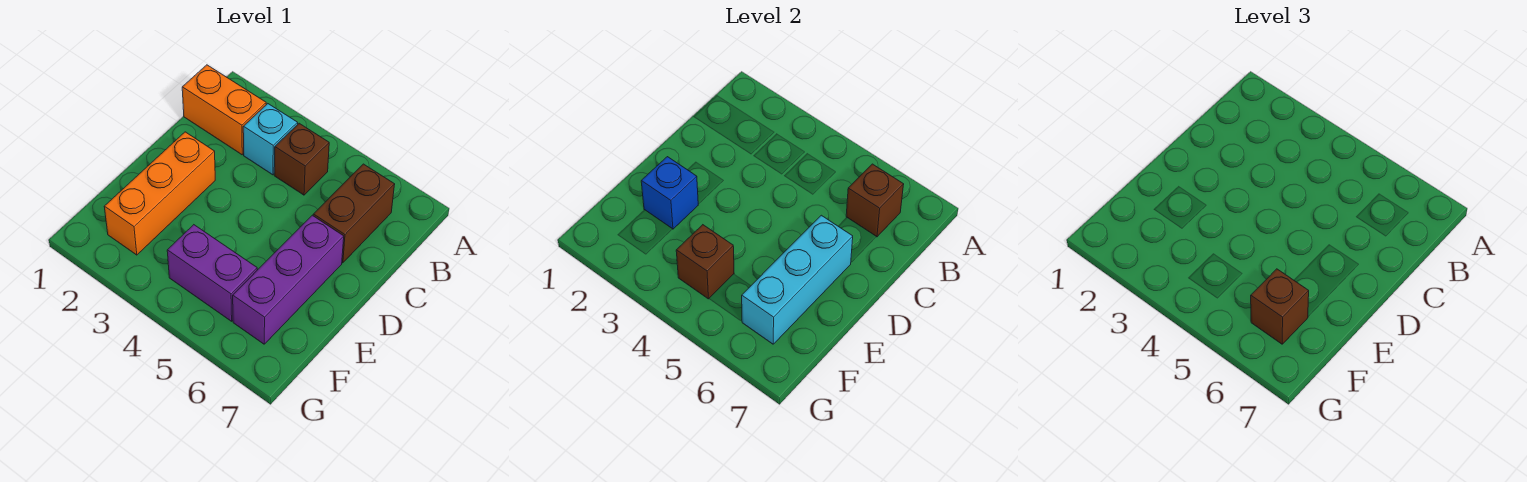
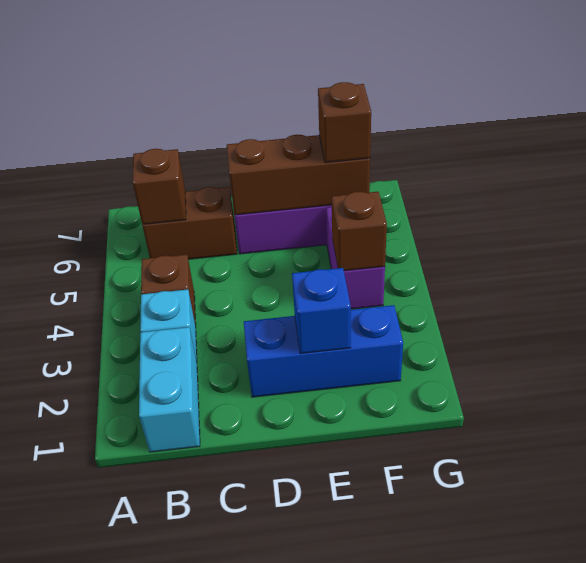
orange brick B1:B2 level 1 -> cyan brick B1:B2 level 1
orange brick D2:F2 level 1 -> blue brick D2:F2 level 1
cyan brick D6:F6 level 2 -> brown brick D6:F6 level 2

